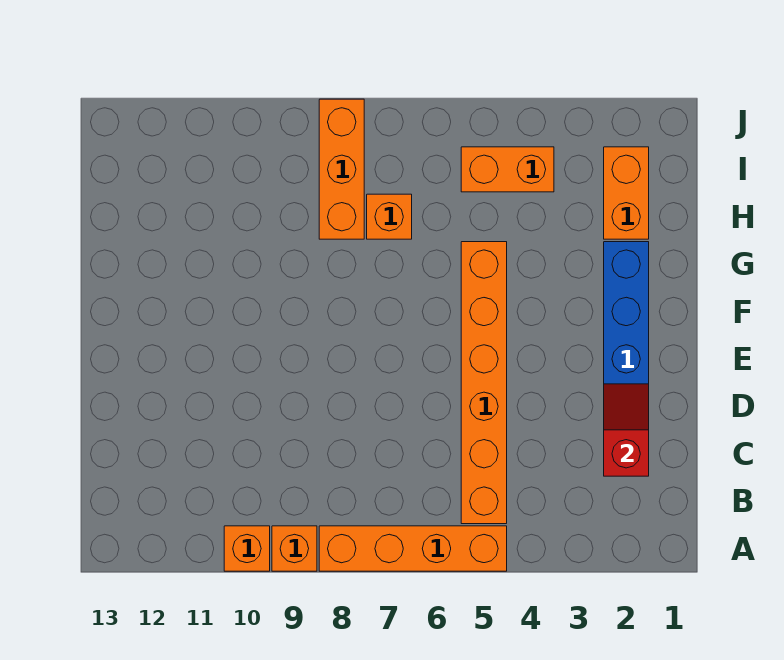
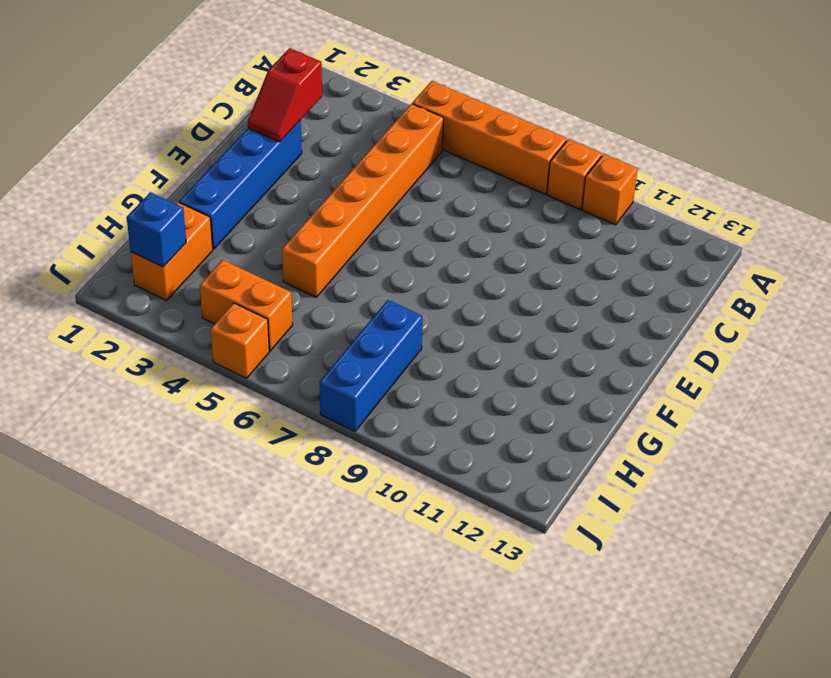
orange brick H7 level 1 -> orange brick J5 level 1
orange brick H8:J8 level 1 -> blue brick H8:J8 level 1
none -> blue brick I2 level 2

